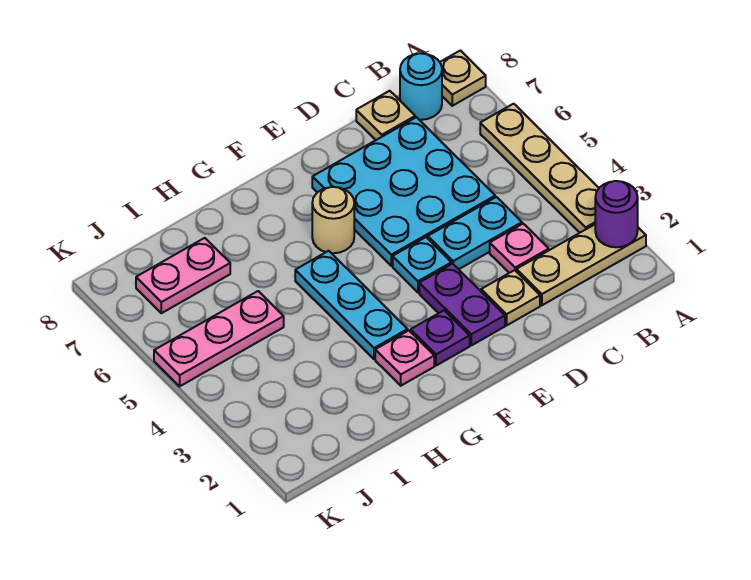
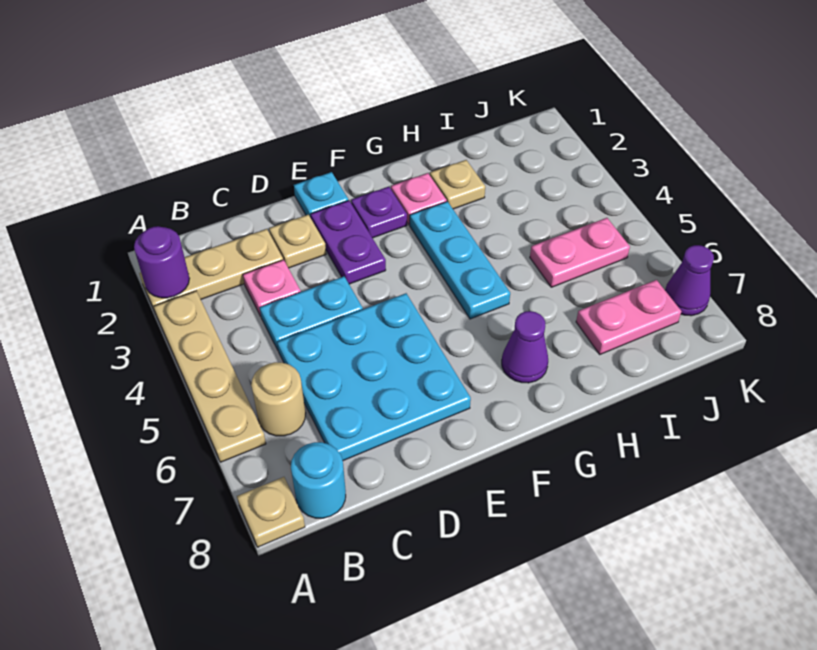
tan plate C8 level 1 -> tan plate H2 level 1
cyan plate E4 level 1 -> cyan plate E1 level 1
tan round brick F6 level 1 -> tan round brick B6 level 1
none -> purple cone G7 level 1
pink plate I5:K5 level 1 -> pink plate I5:J5 level 1
none -> purple cone K7 level 1

